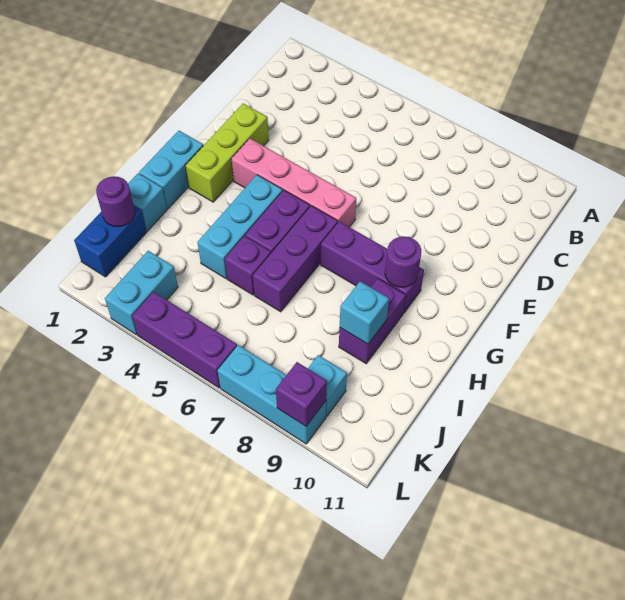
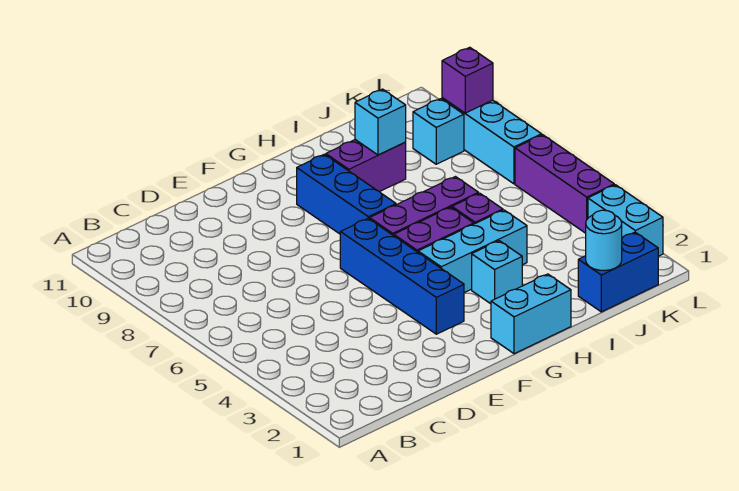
lime brick E2:G2 level 1 -> none
pink brick F3:F6 level 1 -> blue brick F3:F6 level 1
purple brick G7:G9 level 1 -> blue brick G7:G9 level 1
purple round brick G9 level 2 -> none
cyan brick I1 level 1 -> cyan brick H3 level 1
purple round brick J1 level 2 -> cyan round brick J1 level 2
cyan brick K3:L3 level 1 -> cyan brick L2:L3 level 1

